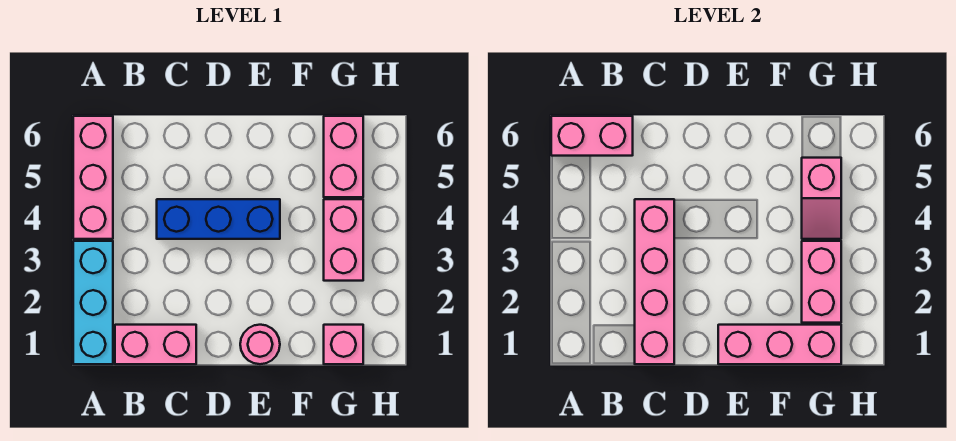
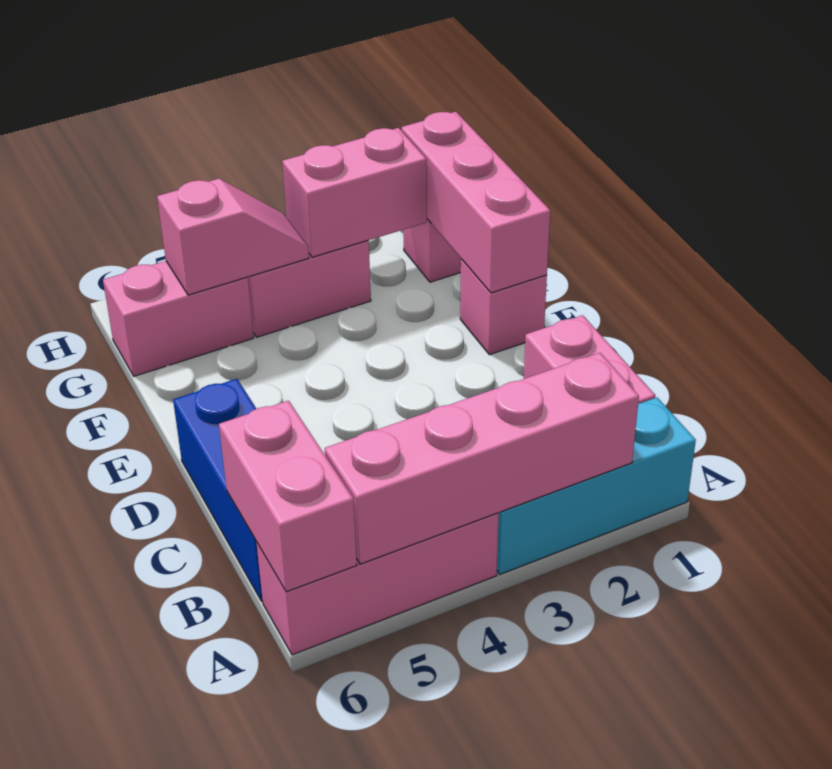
pink brick C1:C4 level 2 -> pink brick A2:A5 level 2
blue brick C4:E4 level 1 -> blue brick B6:D6 level 1
pink round brick E1 level 1 -> pink brick E1 level 1

